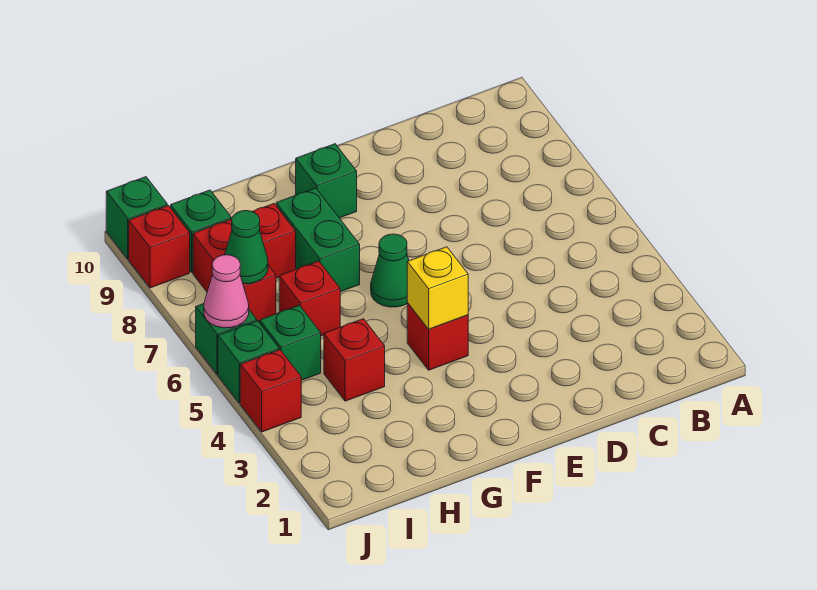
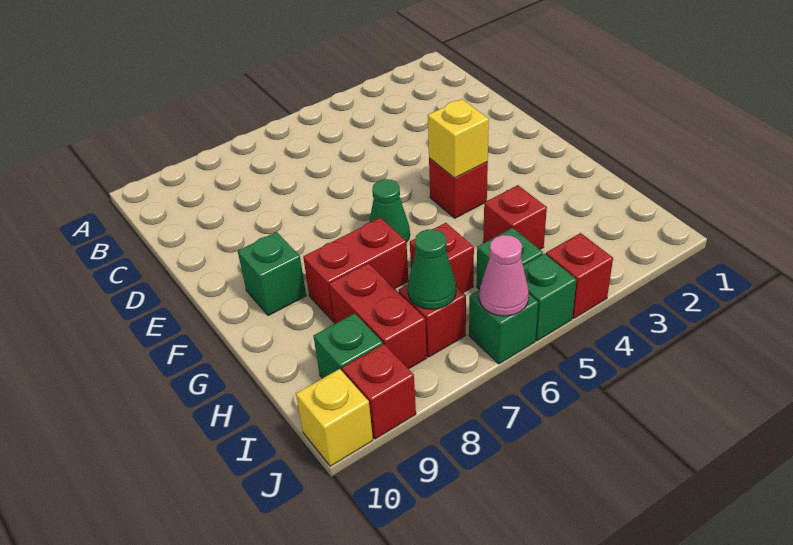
green brick G7:G8 level 1 -> red brick G7:G8 level 1
green brick J10 level 1 -> yellow brick J10 level 1

